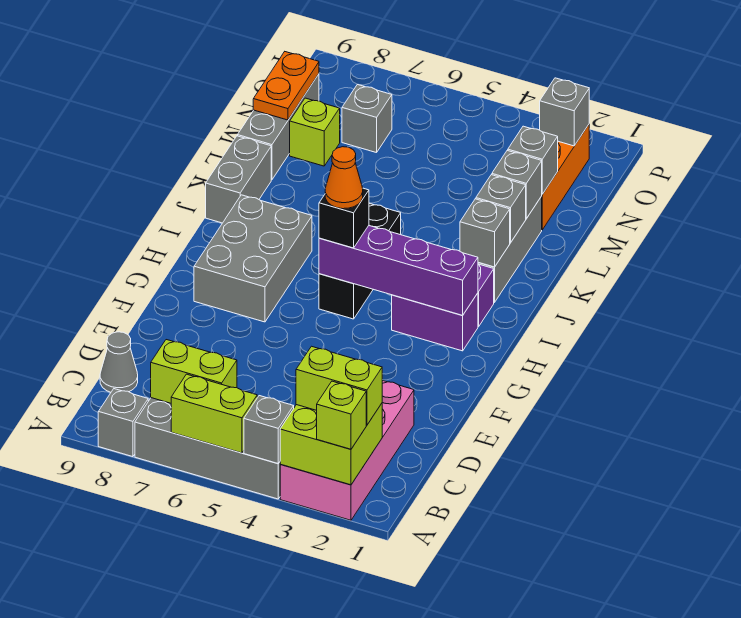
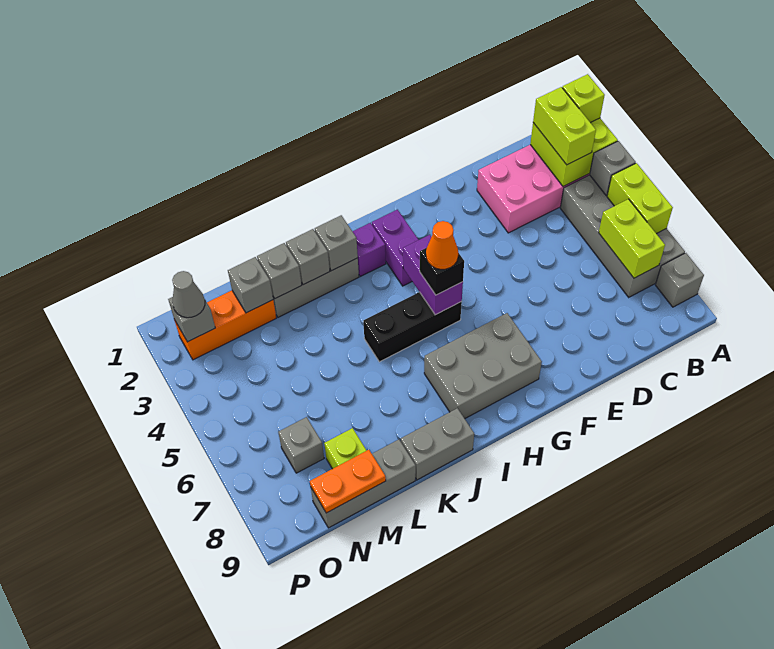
grey cone C9 level 1 -> grey cone O2 level 3
purple brick H2:H5 level 2 -> purple brick H4:H5 level 2

